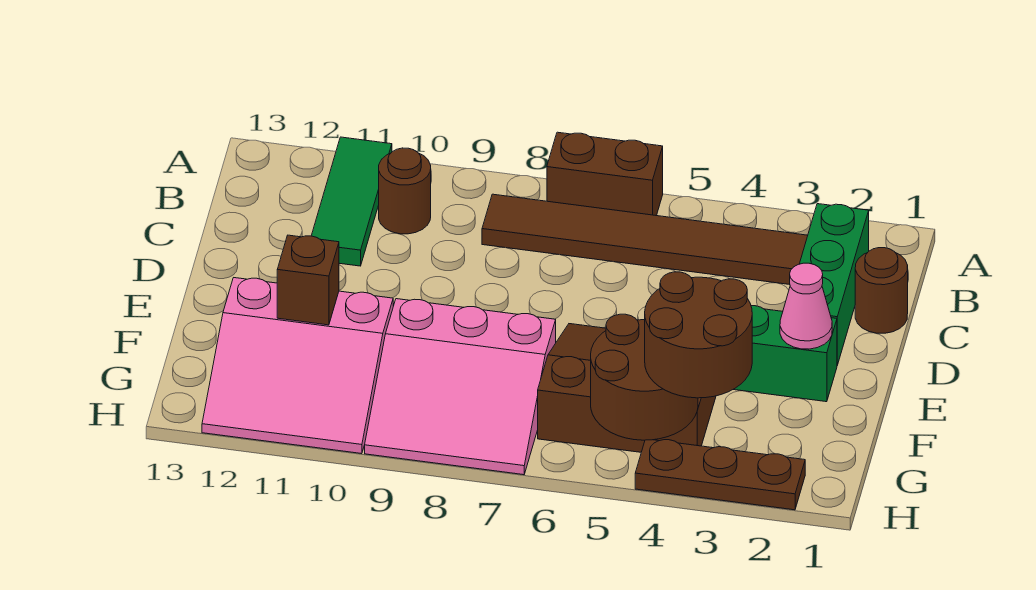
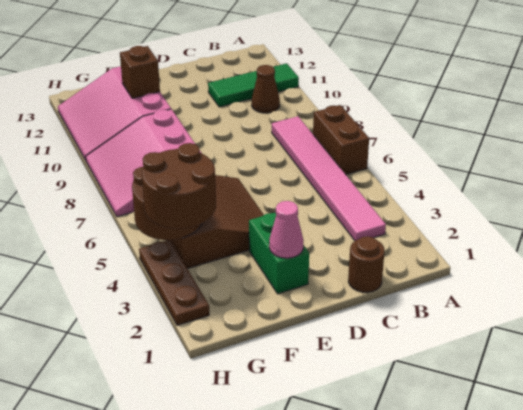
green brick B2:D2 level 1 -> none
brown tile B3:B8 level 1 -> pink tile B3:B8 level 1
brown round brick B10 level 1 -> brown cone B10 level 1

